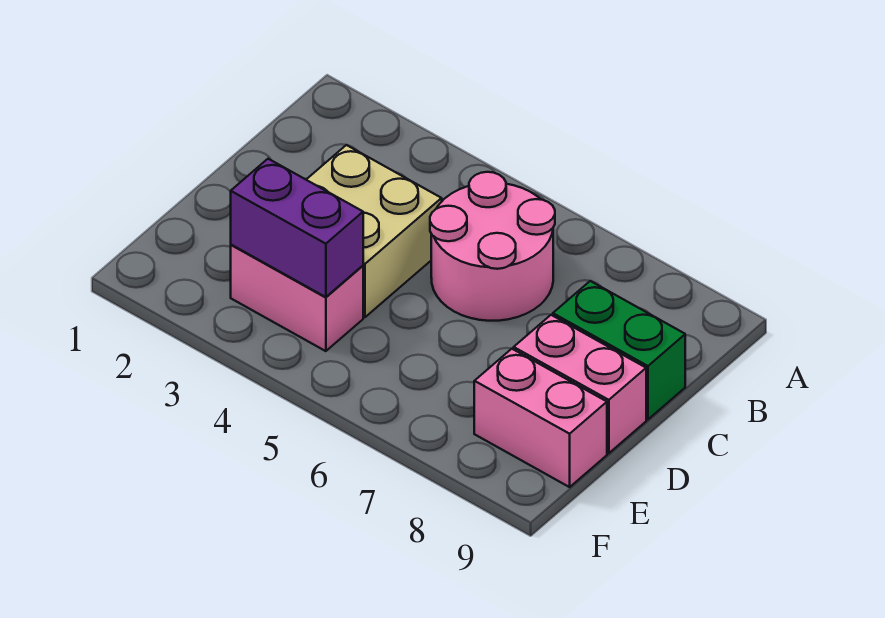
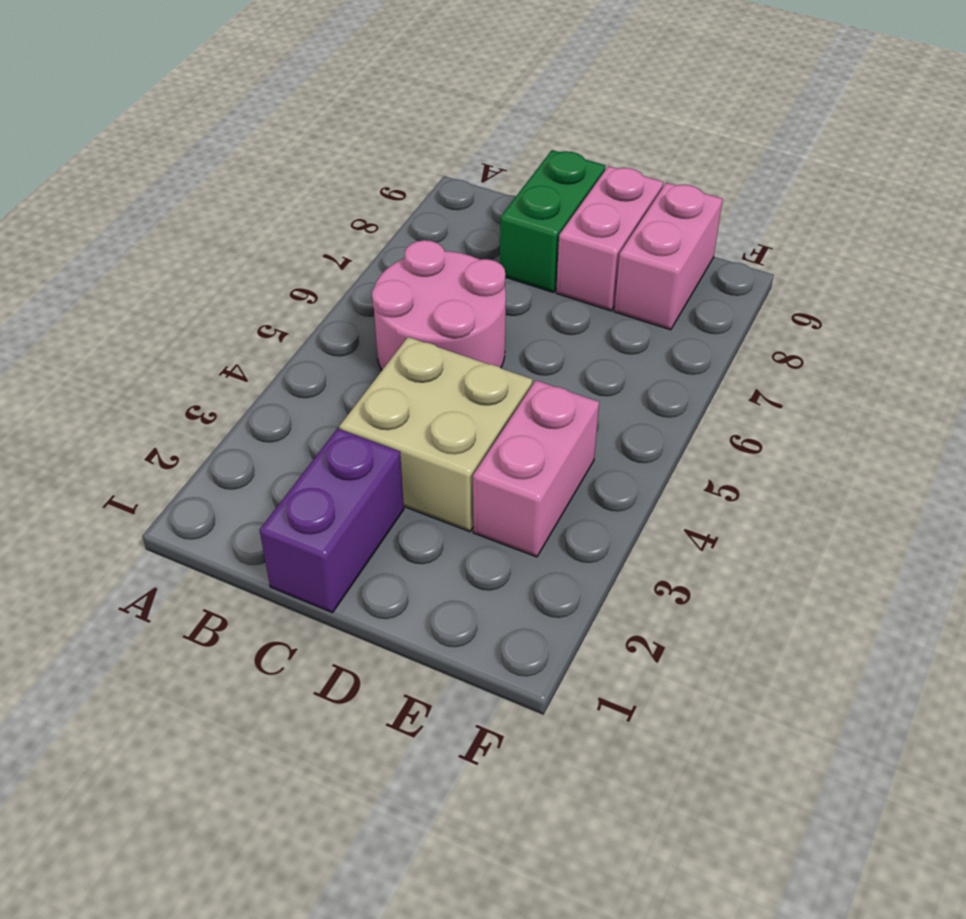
purple brick E3:E4 level 2 -> purple brick C1:C2 level 1

